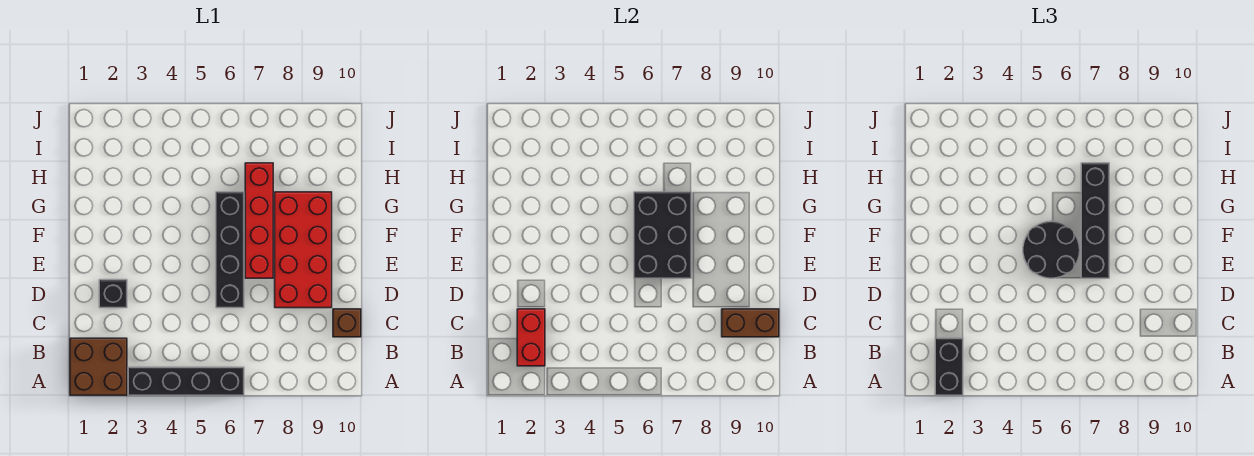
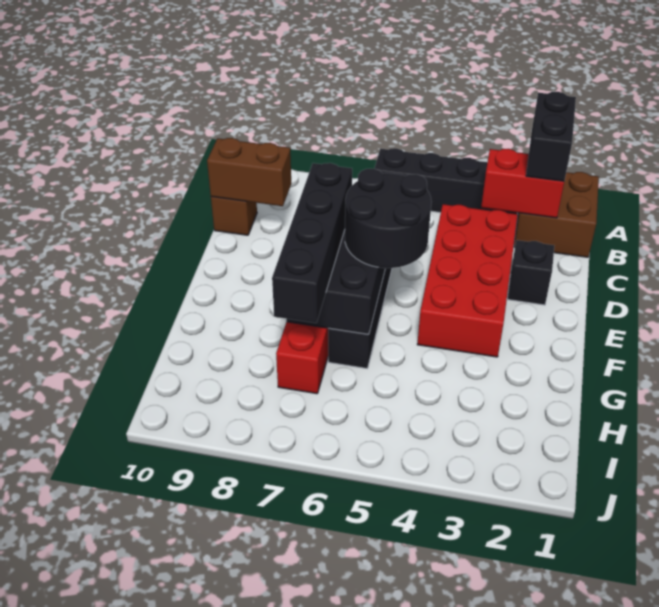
red brick B2:C2 level 2 -> red brick B2:B3 level 2
red brick D8:G9 level 1 -> red brick C3:F4 level 1

